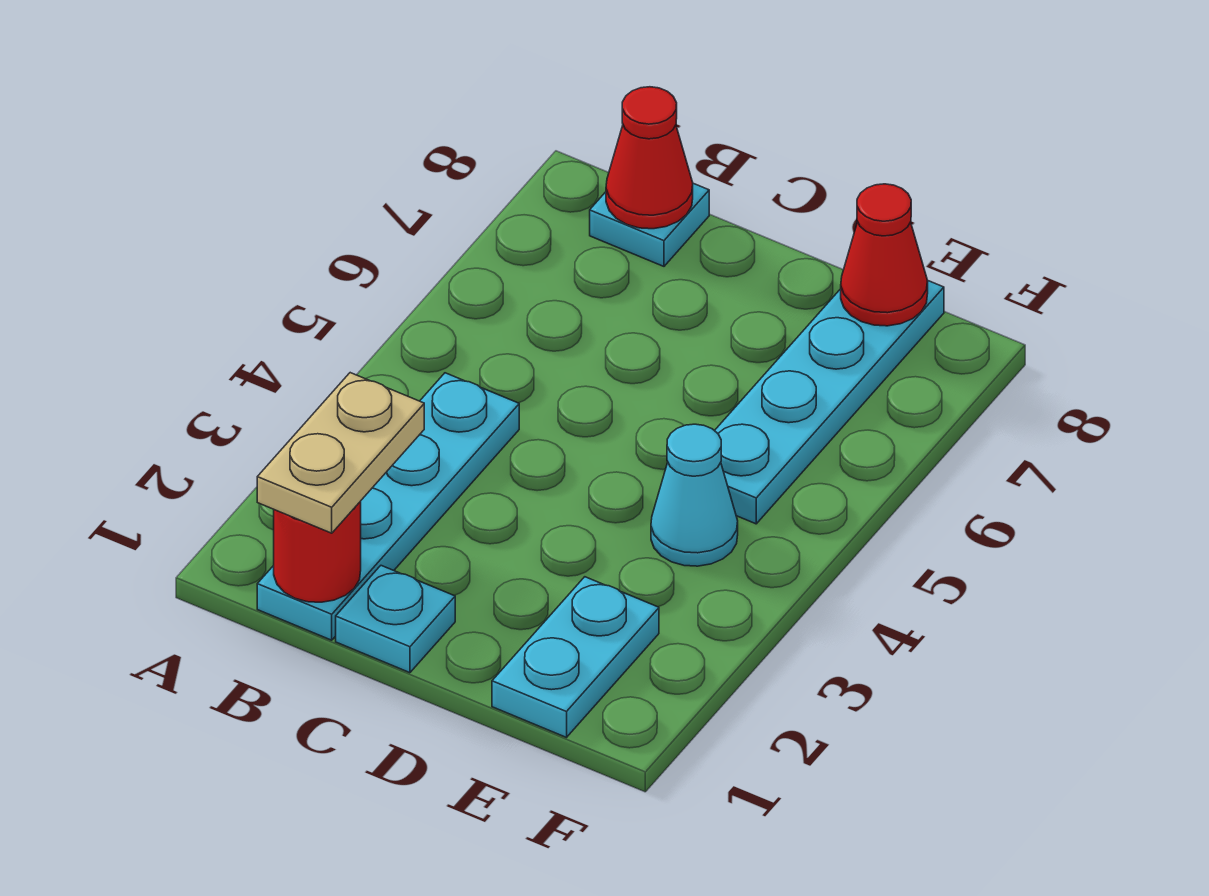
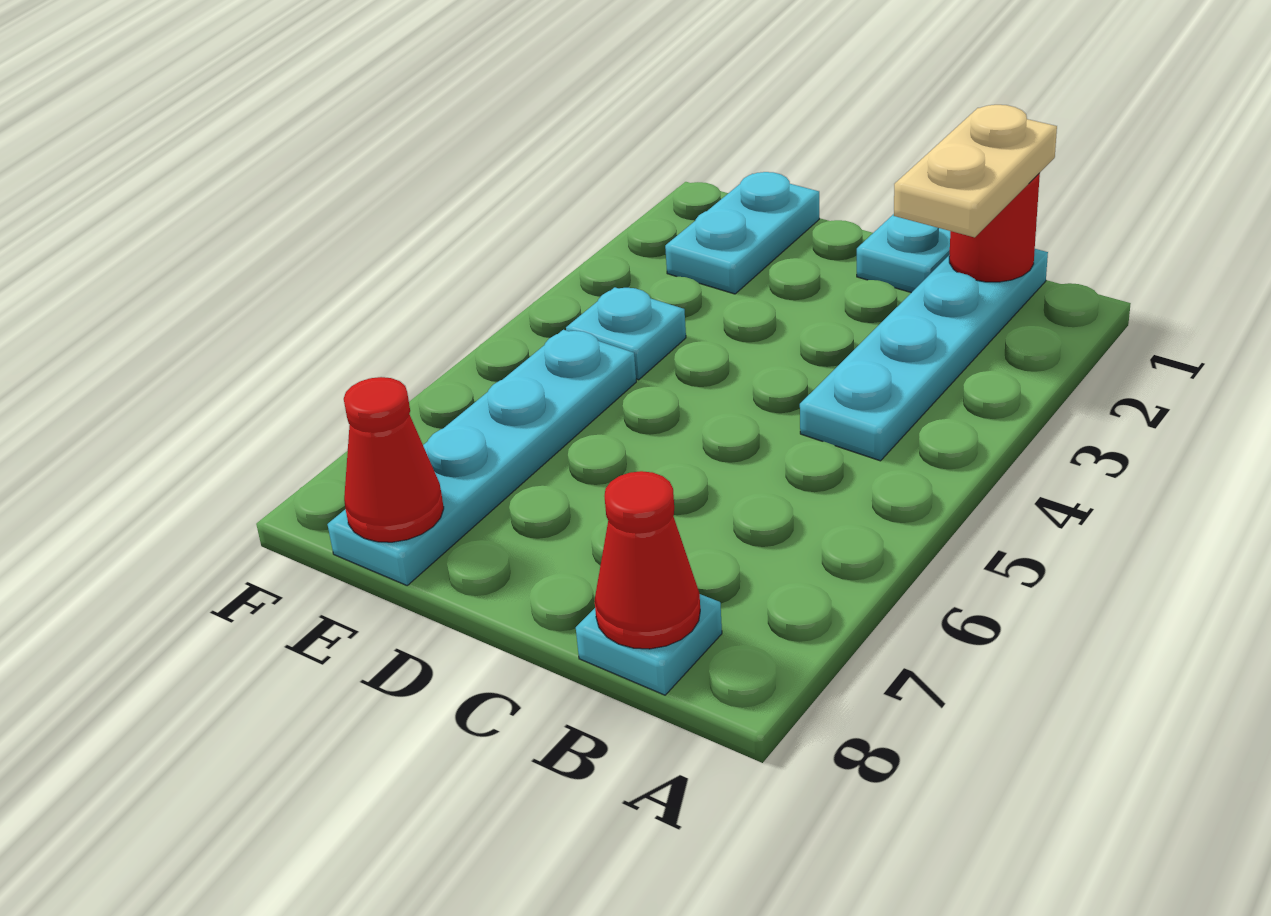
cyan cone E4 level 1 -> cyan plate E4 level 1

